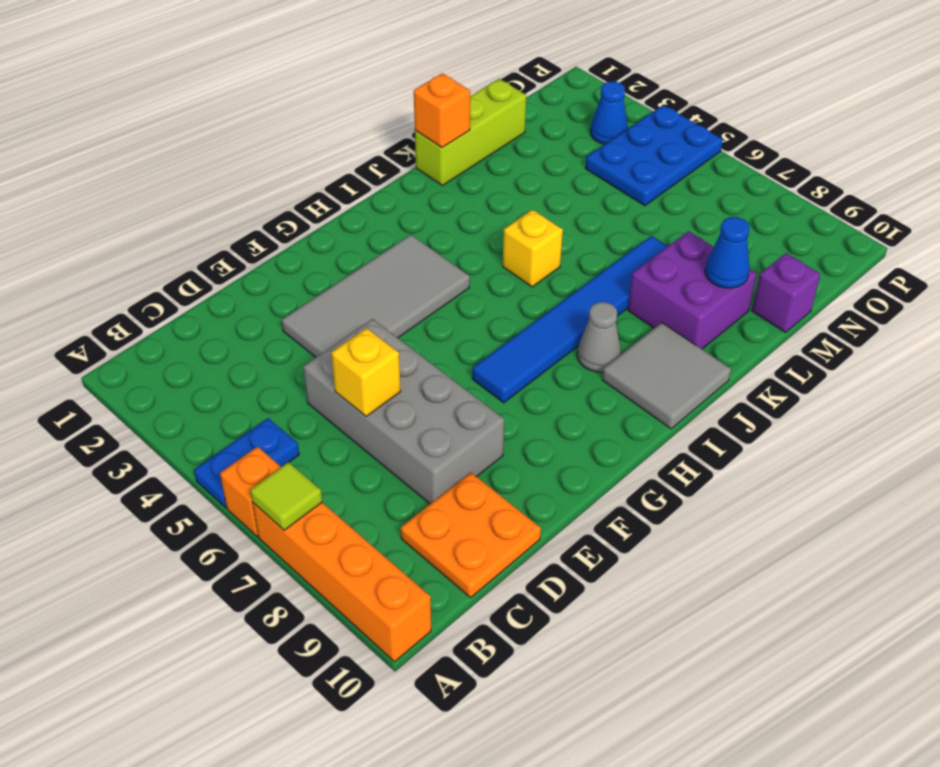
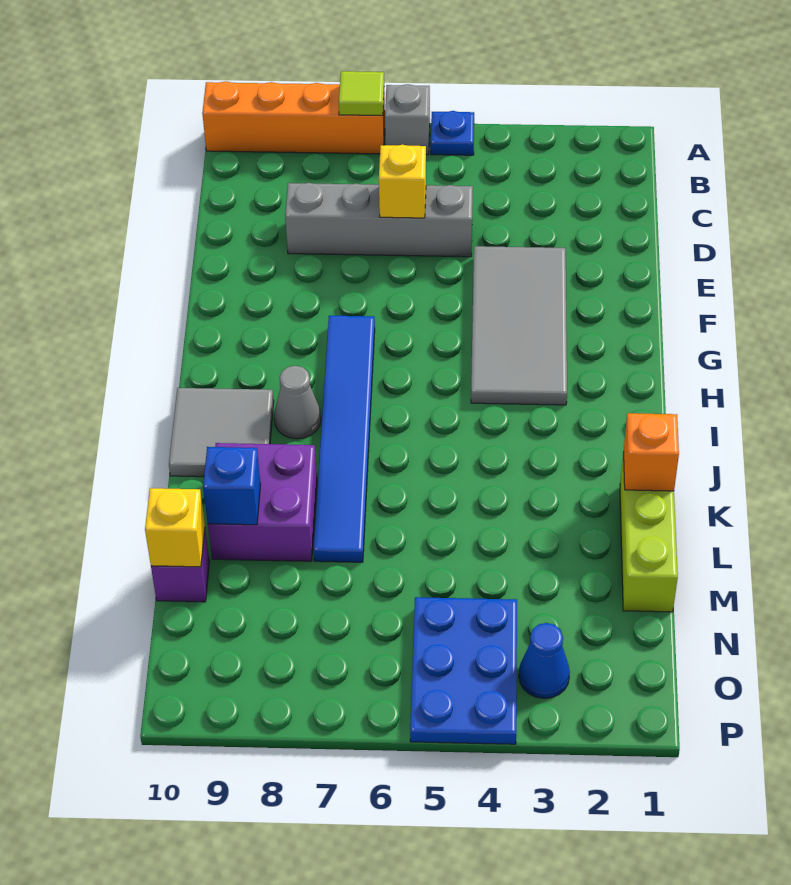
blue plate A5:B5 level 1 -> blue plate A5 level 1
orange brick A6 level 1 -> grey brick A6 level 1
orange plate C9:D10 level 1 -> none
grey brick D5:E8 level 1 -> grey brick D5:D8 level 1
yellow brick J5 level 1 -> yellow brick M10 level 2
blue cone L9 level 2 -> blue brick L9 level 2

